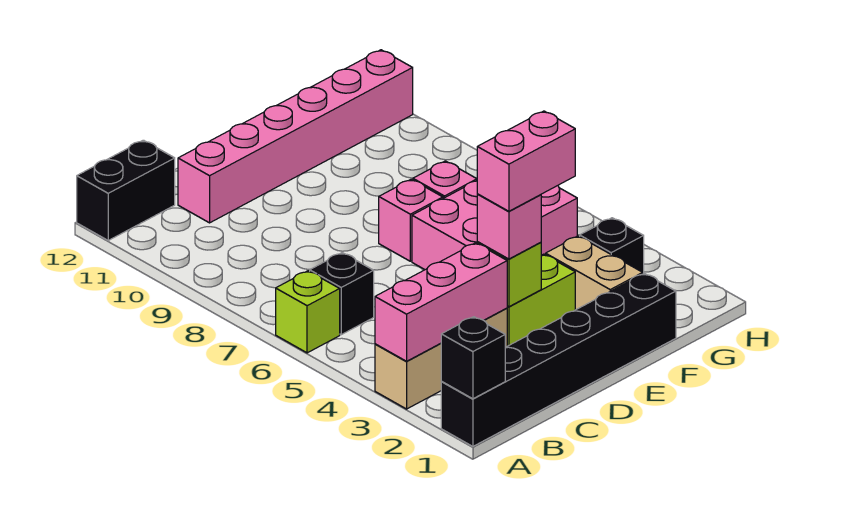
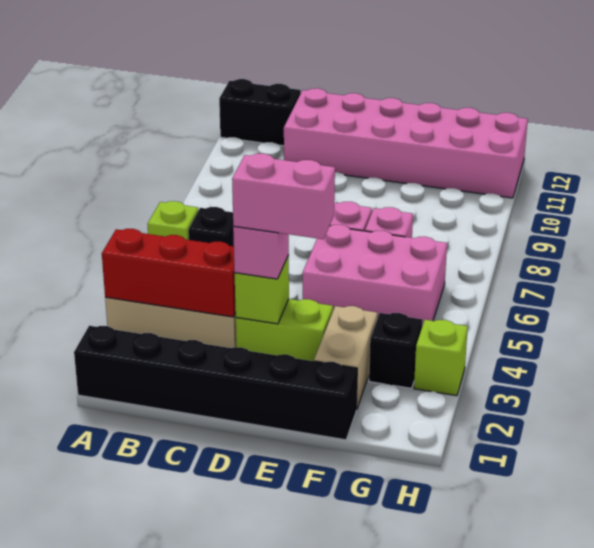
black brick A1 level 2 -> none
pink brick A3:C3 level 2 -> red brick A3:C3 level 2
pink brick C11:H11 level 1 -> pink brick C11:H12 level 1
none -> lime brick H3 level 1

